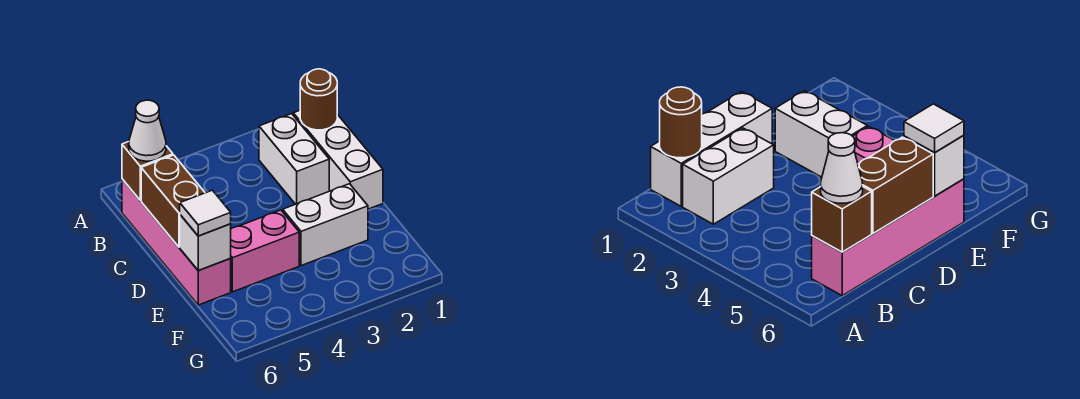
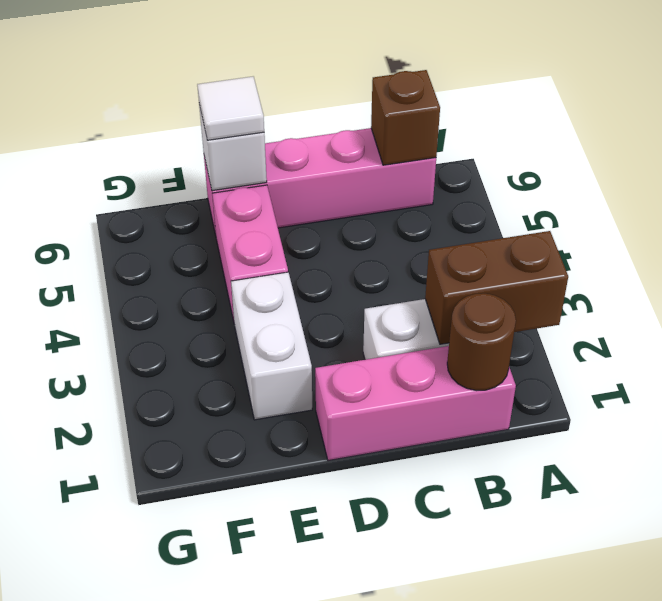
white brick B1:D1 level 1 -> pink brick B1:D1 level 1
white cone B6 level 3 -> none
brown brick C6:D6 level 2 -> brown brick A2:B2 level 2

